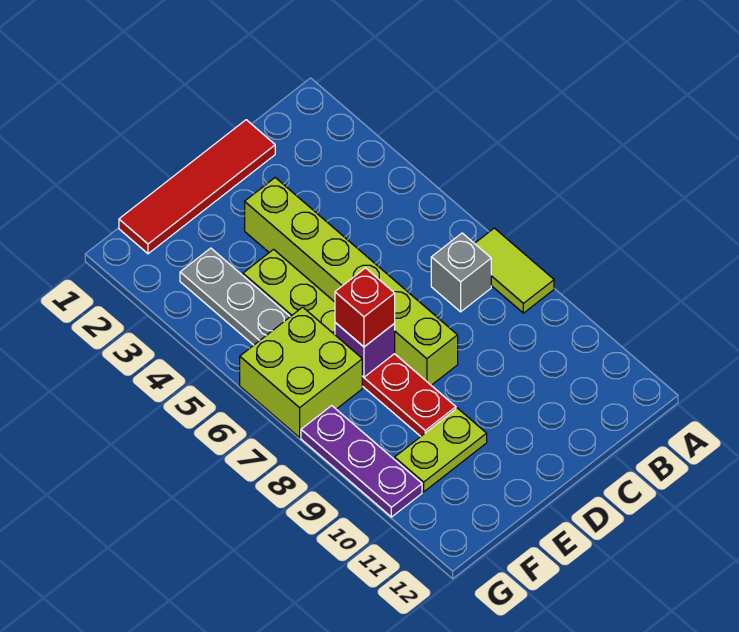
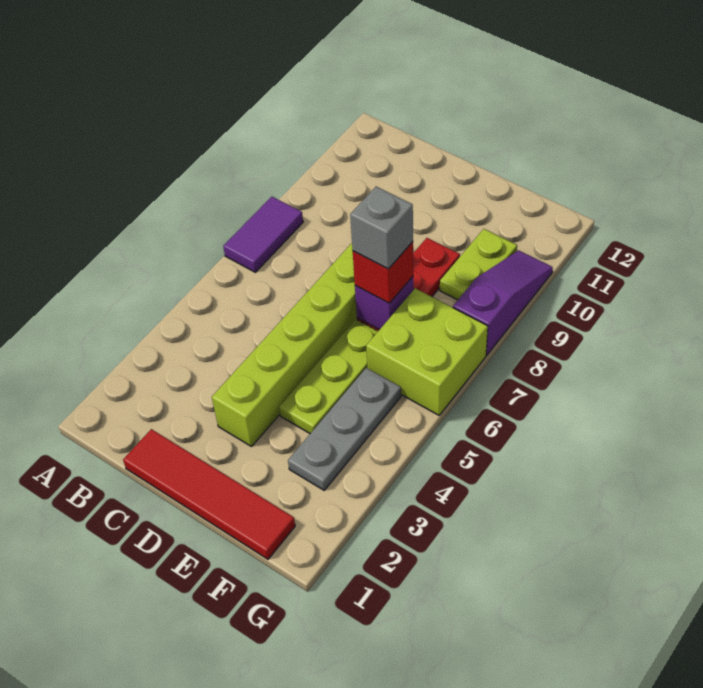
lime tile A7:A8 level 1 -> purple tile A7:A8 level 1
grey brick B7 level 1 -> grey brick E7 level 4
lime plate E10:F10 level 1 -> lime plate F9:F10 level 1
purple plate G8:G10 level 1 -> purple slope G8:G10 level 1 top 8

